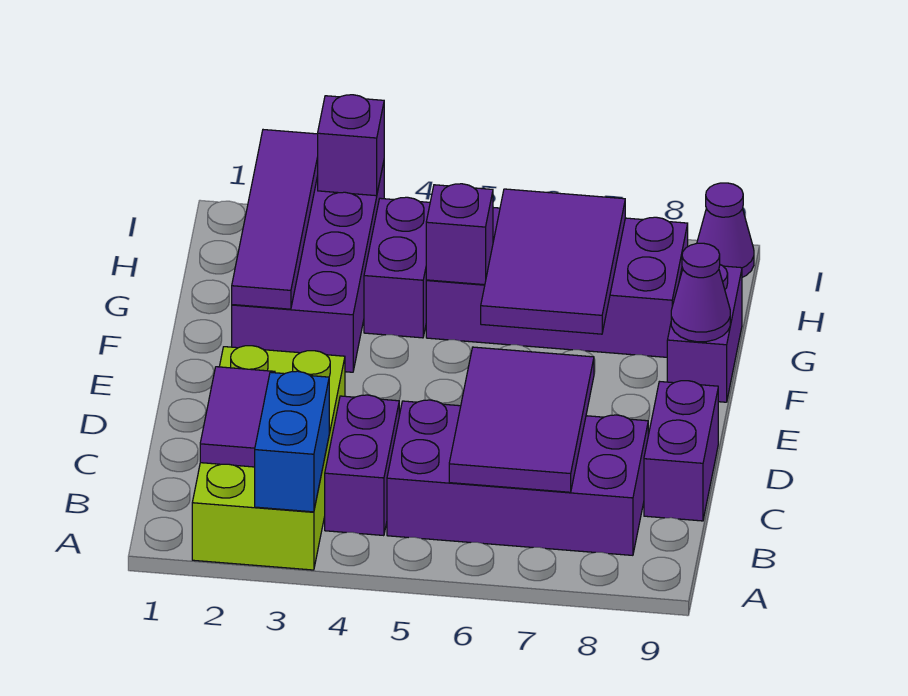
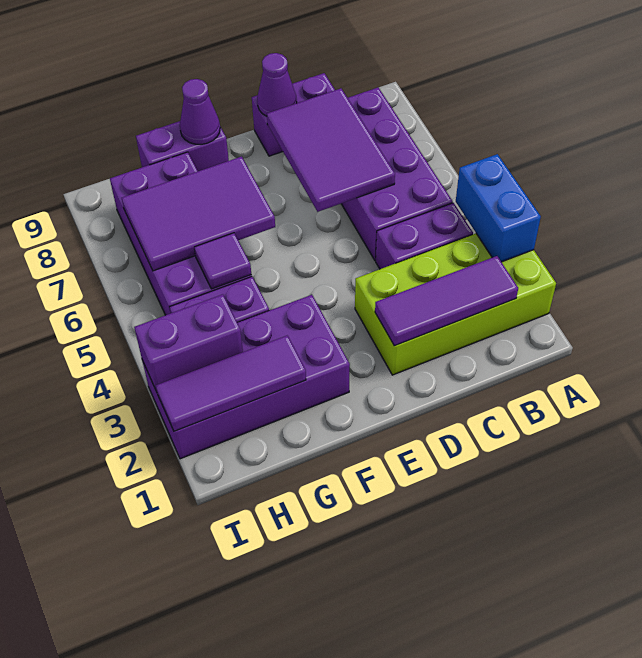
blue brick A3:B3 level 2 -> blue brick A3:A4 level 2
purple tile B2:C2 level 2 -> purple tile B2:D2 level 2
purple tile B6:D7 level 2 -> purple tile C6:D8 level 2
purple tile F2:I2 level 2 -> purple tile G2:I2 level 2
purple brick G5 level 2 -> purple tile G5 level 2
purple brick I3 level 2 -> purple brick H3:I3 level 2
purple cone I9 level 1 -> purple cone D9 level 2

